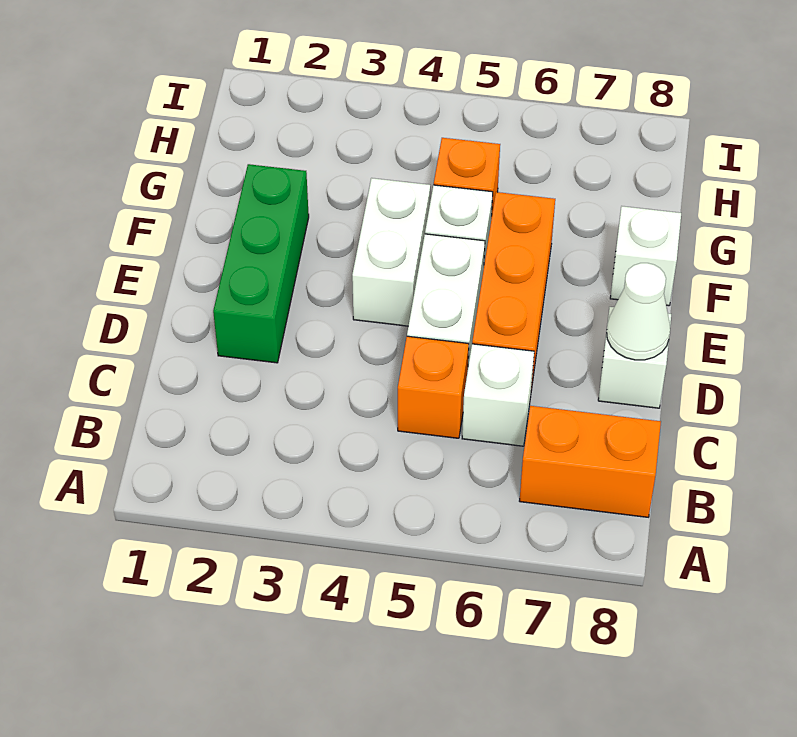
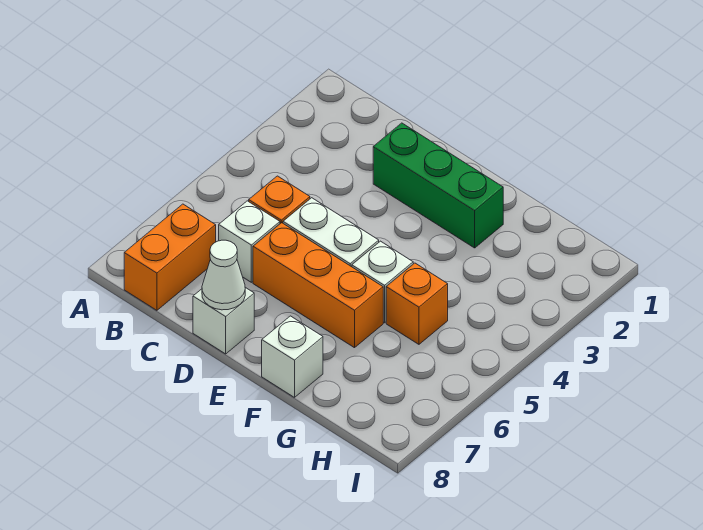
white brick E4:F4 level 1 -> none

